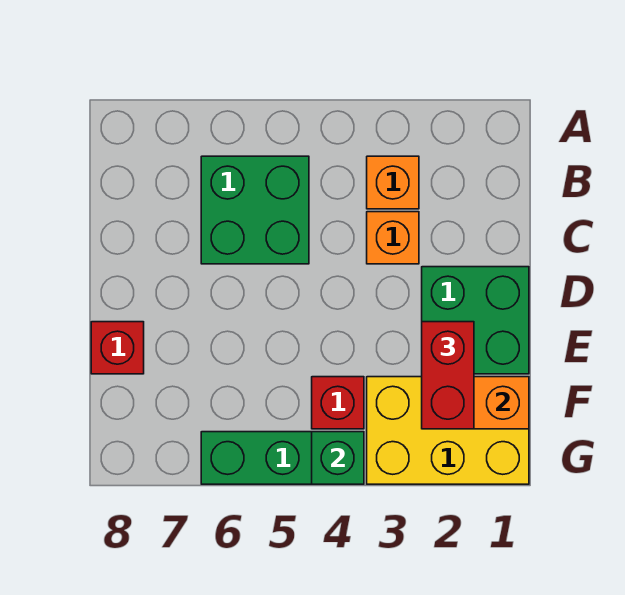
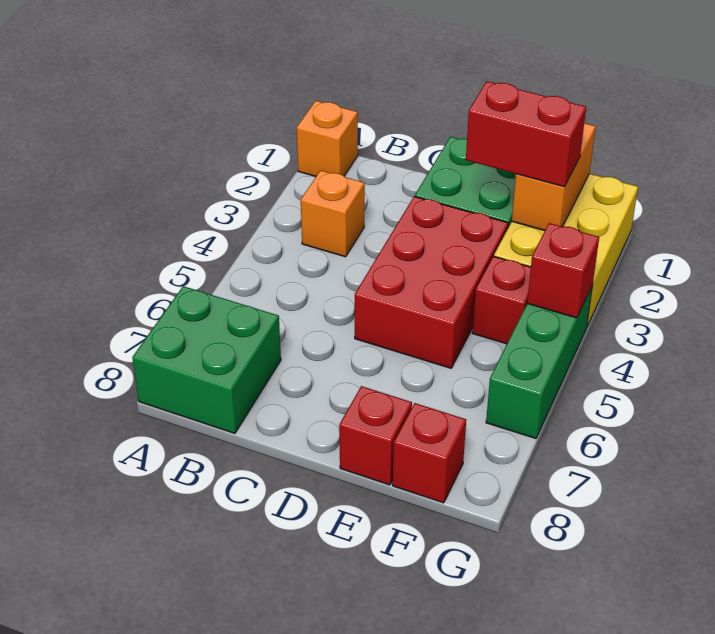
green brick B5:C6 level 1 -> green brick A7:B8 level 1
orange brick C3 level 1 -> orange brick A1 level 1
none -> red brick D3:E5 level 1
none -> red brick F8 level 1
green brick G4 level 2 -> red brick G4 level 2

